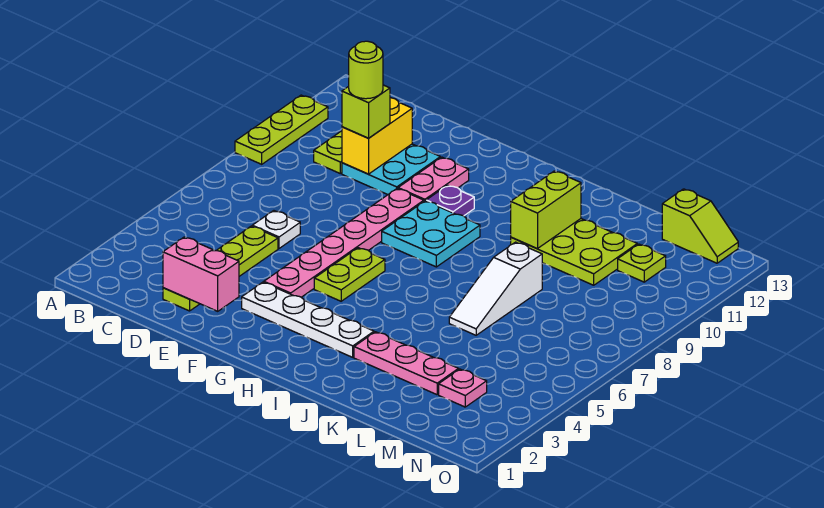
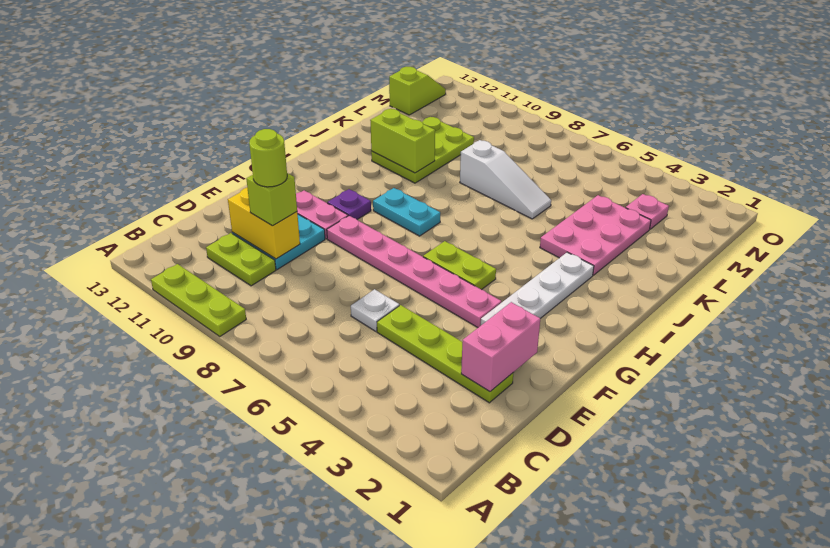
cyan plate G8:H9 level 1 -> cyan plate H8:H9 level 1
pink plate J3:L3 level 1 -> pink plate J3:L4 level 1
lime plate M11 level 1 -> none

